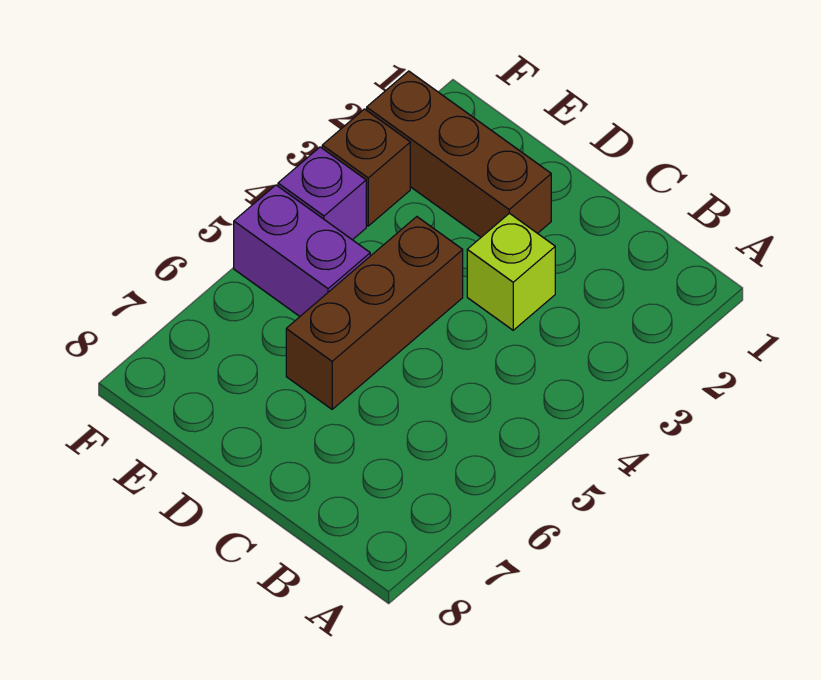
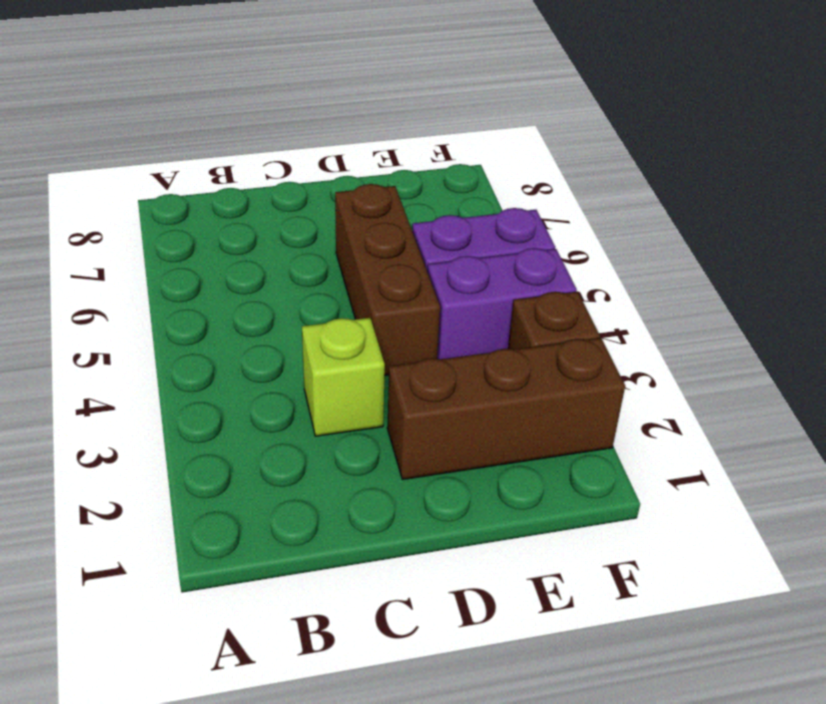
purple brick F4 level 1 -> purple brick E4:F4 level 1

